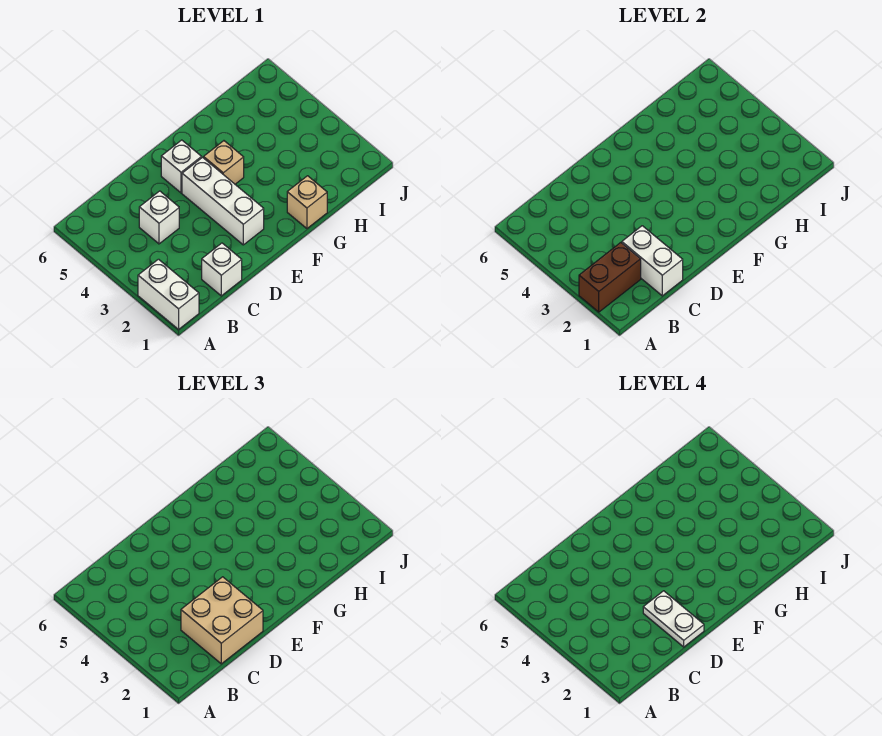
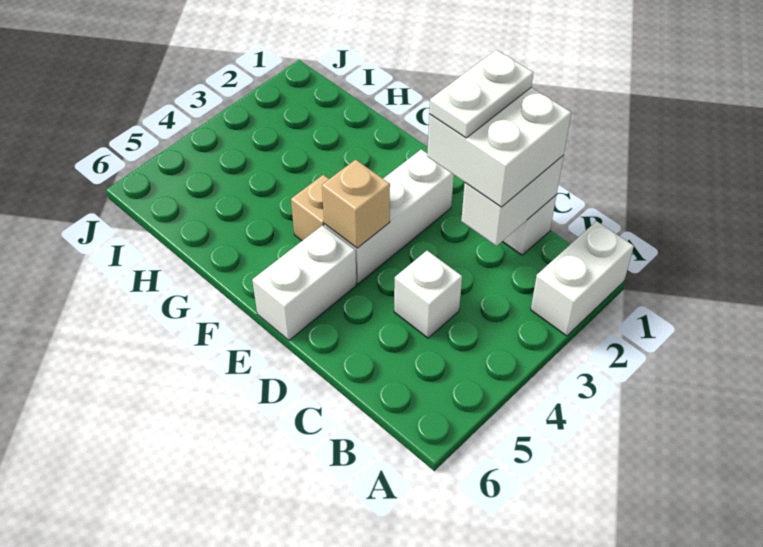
brown brick A2:B2 level 2 -> none
tan brick C1:D2 level 3 -> white brick C1:D2 level 3
white brick E5 level 1 -> white brick E5:E6 level 1
tan brick G1 level 1 -> tan brick E4 level 2

